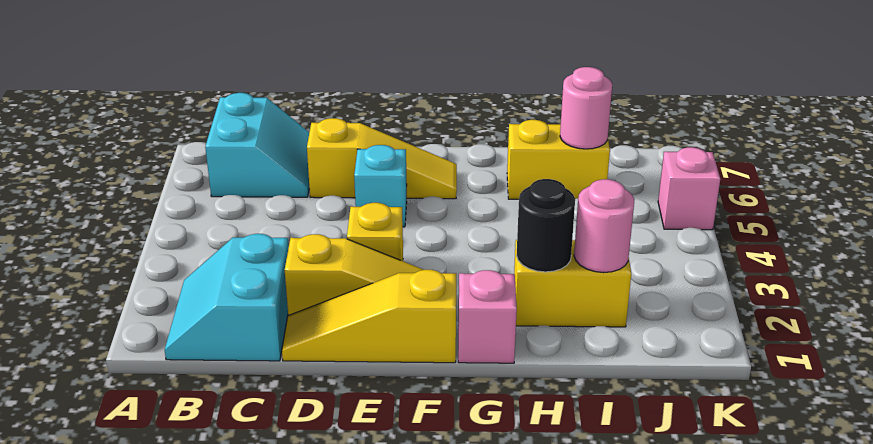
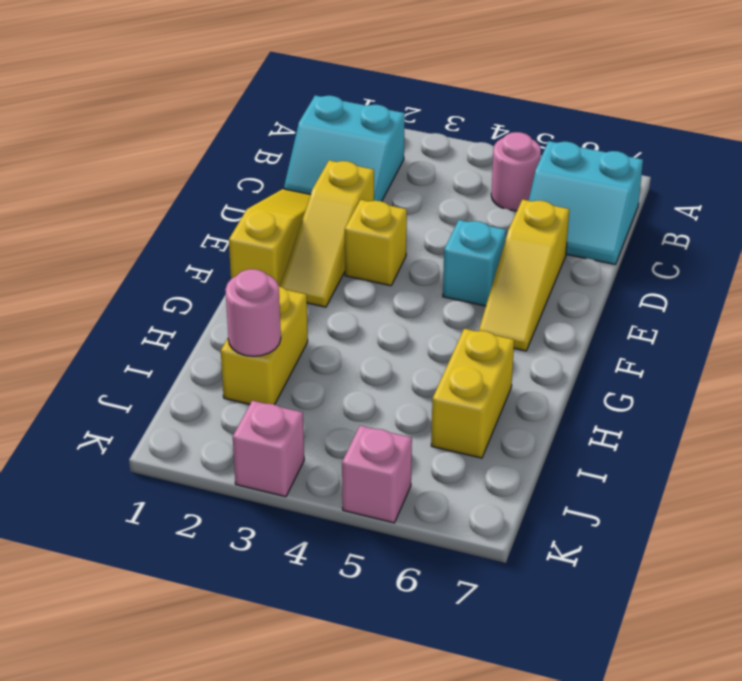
cyan slope B1:C2 level 1 top C -> cyan slope B1:C2 level 1 top B
pink brick G1 level 1 -> pink brick K3 level 1
black round brick H2 level 2 -> none
pink round brick I6 level 2 -> pink round brick B5 level 1

